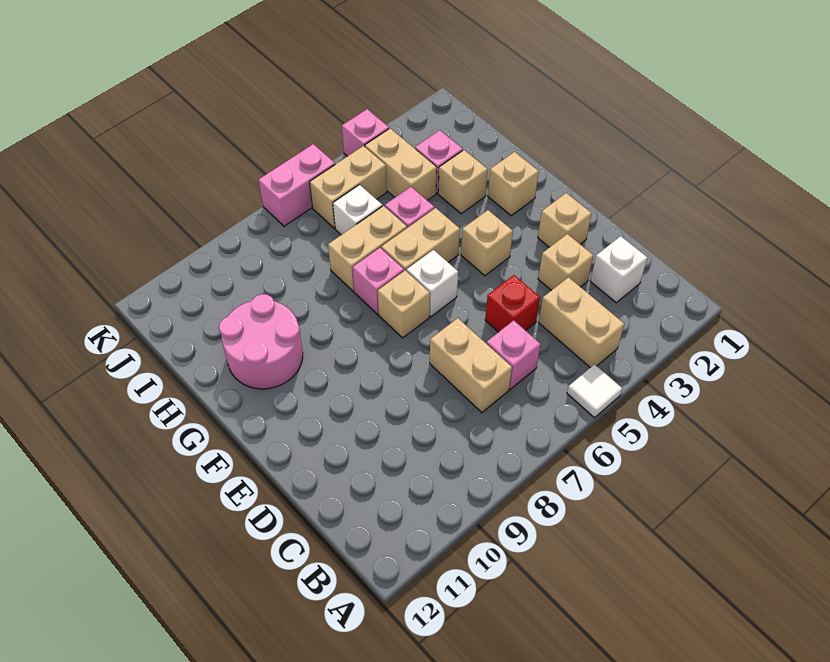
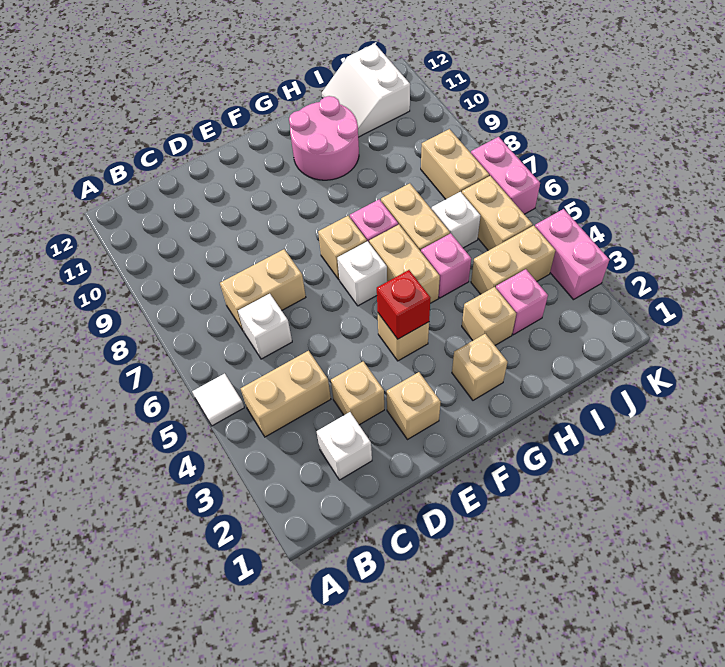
pink brick C6 level 1 -> white brick C6 level 1
red brick D5 level 1 -> red brick F4 level 2
none -> white slope I11:J12 level 1 top J
none -> tan brick J7:J8 level 1
pink brick K4 level 1 -> pink brick K3:K4 level 1

